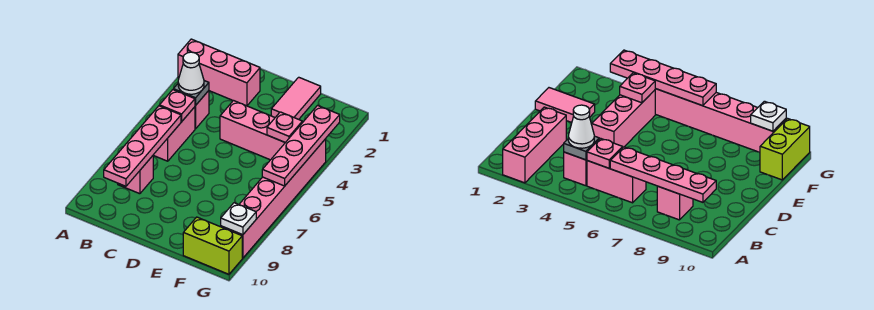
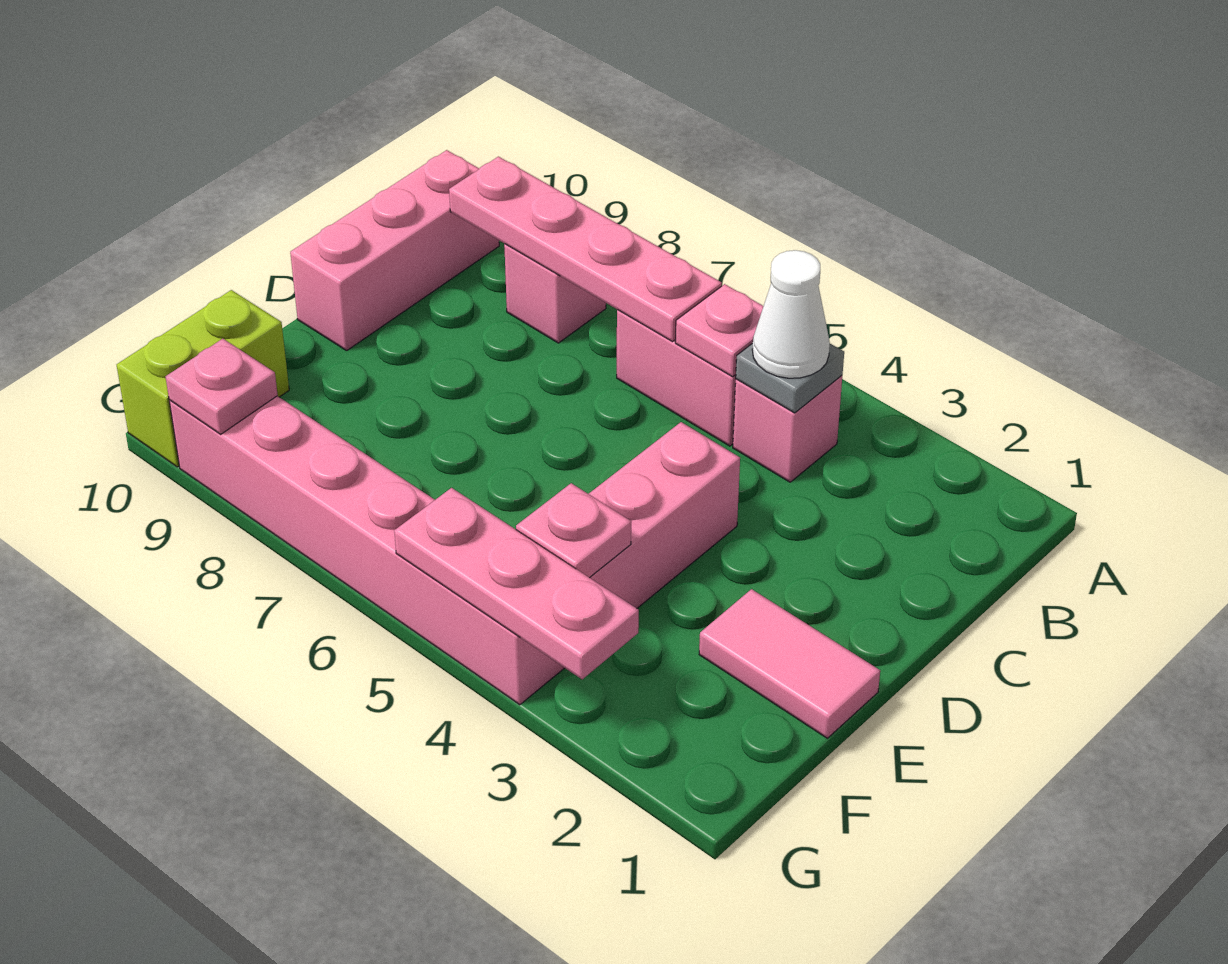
pink brick A2:C2 level 1 -> pink brick B10:D10 level 1
pink plate G3:G6 level 2 -> pink plate G3:G5 level 2
white plate G9 level 2 -> pink plate G9 level 2

